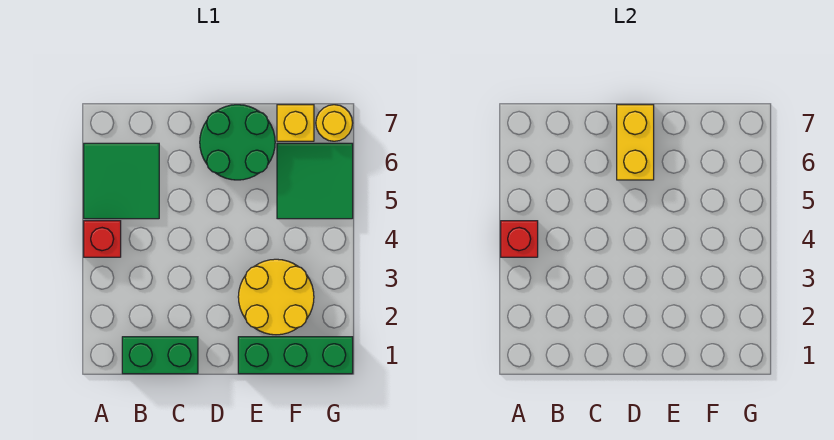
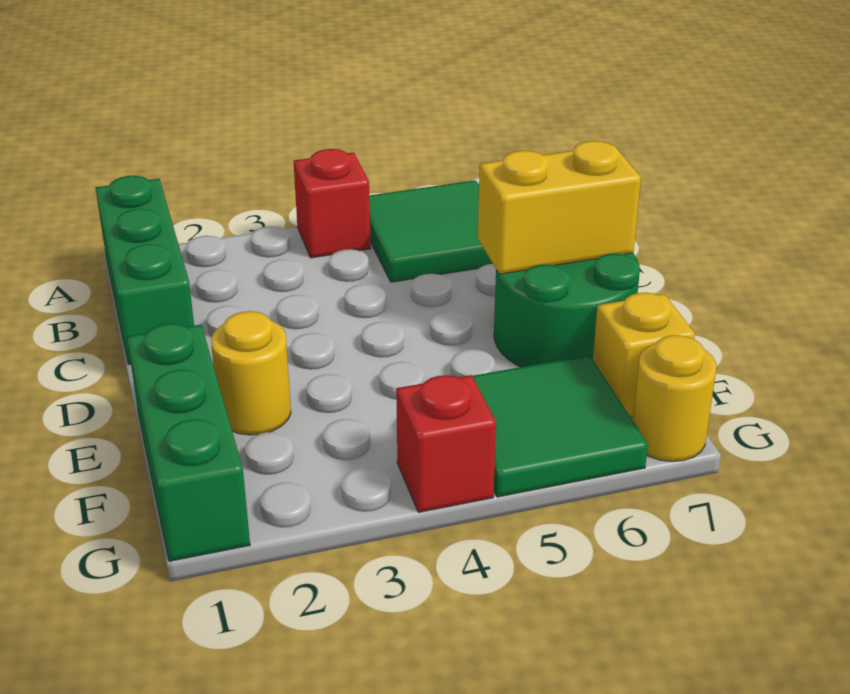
red brick A4 level 2 -> red brick G4 level 1
green brick B1:C1 level 1 -> green brick A1:C1 level 1
yellow round brick E2:F3 level 1 -> yellow round brick E2 level 1

